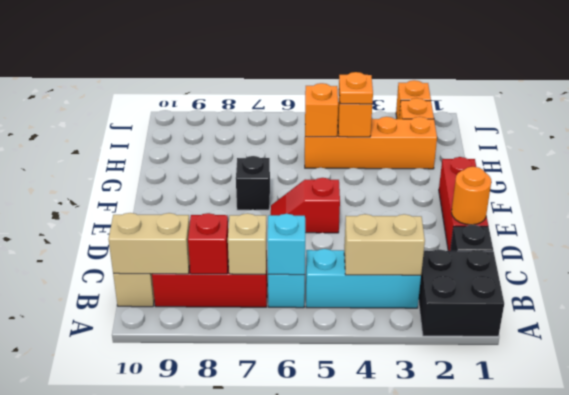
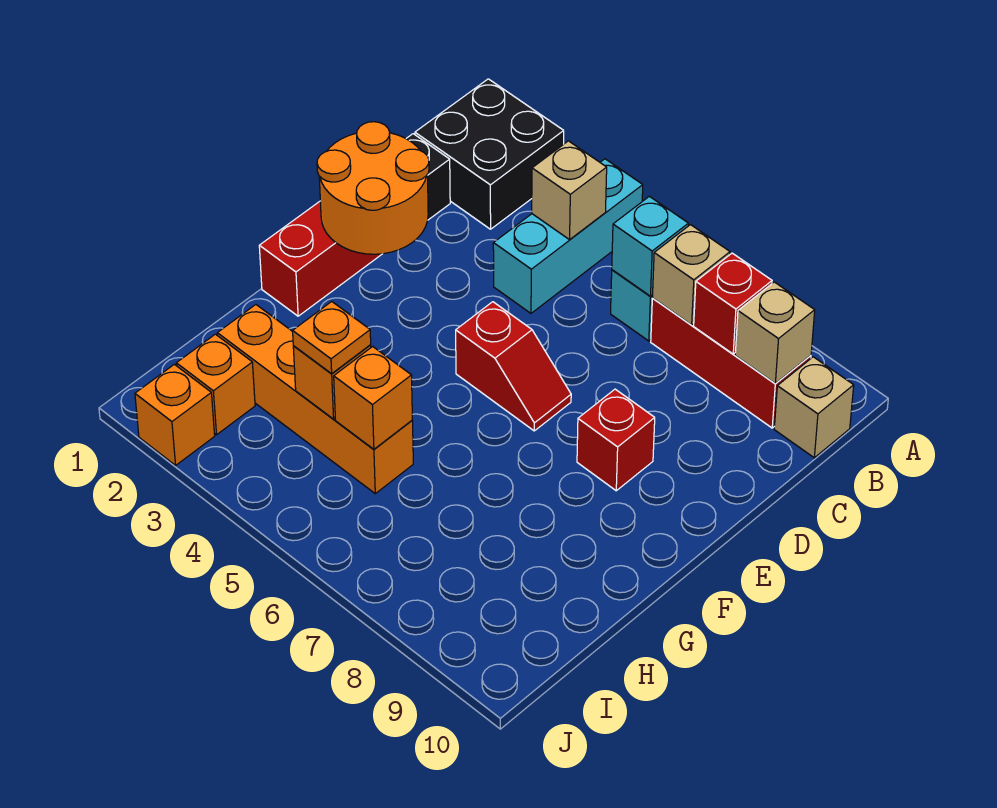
cyan brick B3:B5 level 1 -> cyan brick A4:C4 level 1
tan brick B3:B4 level 2 -> tan brick B4 level 2
tan brick B9:B10 level 2 -> tan brick B9 level 2
orange round brick D1 level 2 -> orange round brick D1:E2 level 2
none -> red brick E8 level 1
black brick F7 level 1 -> none

